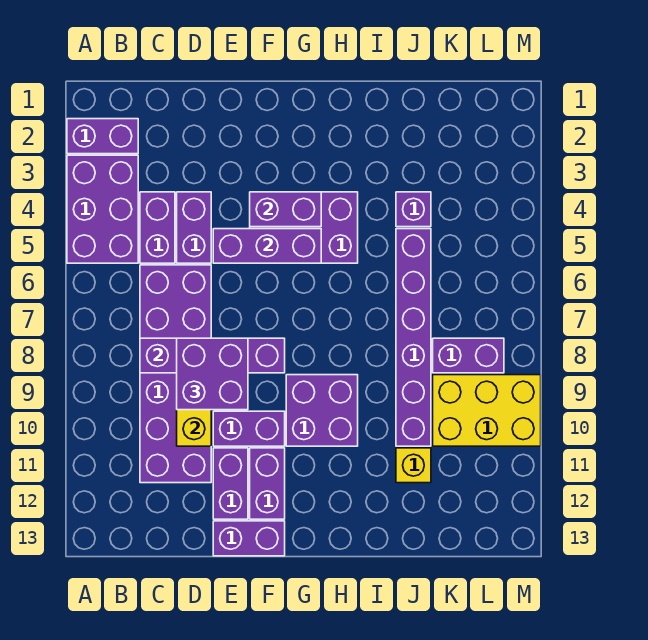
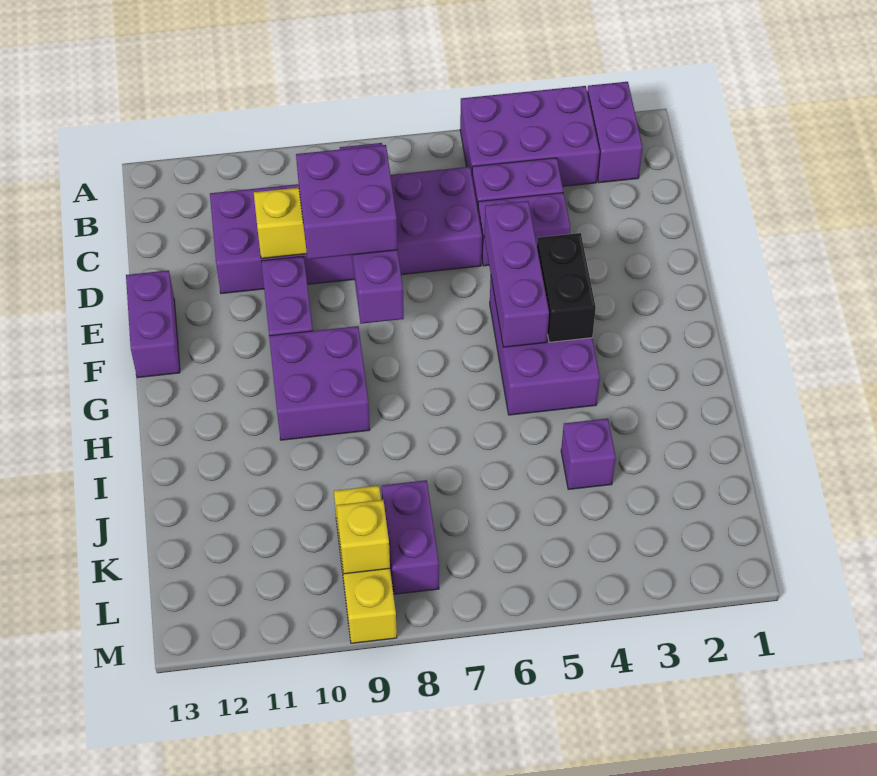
purple brick E11:E12 level 1 -> none
purple brick F4:G4 level 2 -> black brick F4:G4 level 2
purple brick F11:F12 level 1 -> none
purple brick J5:J10 level 1 -> none
yellow brick J11 level 1 -> yellow brick L9 level 2
yellow brick K9:M10 level 1 -> yellow brick K9:M9 level 1

